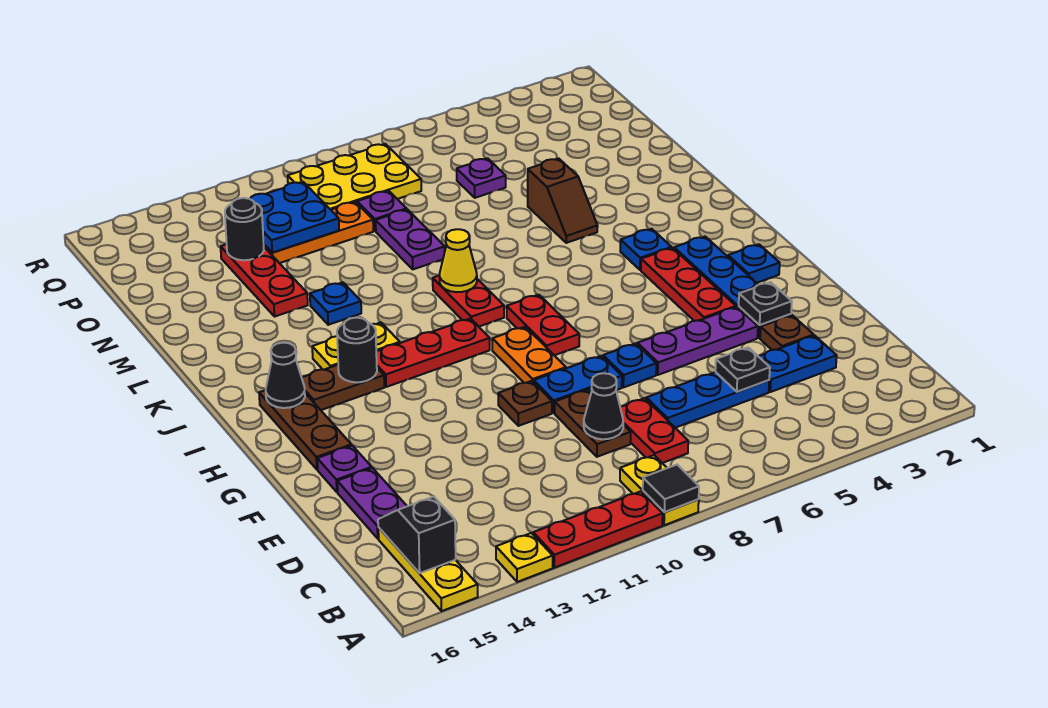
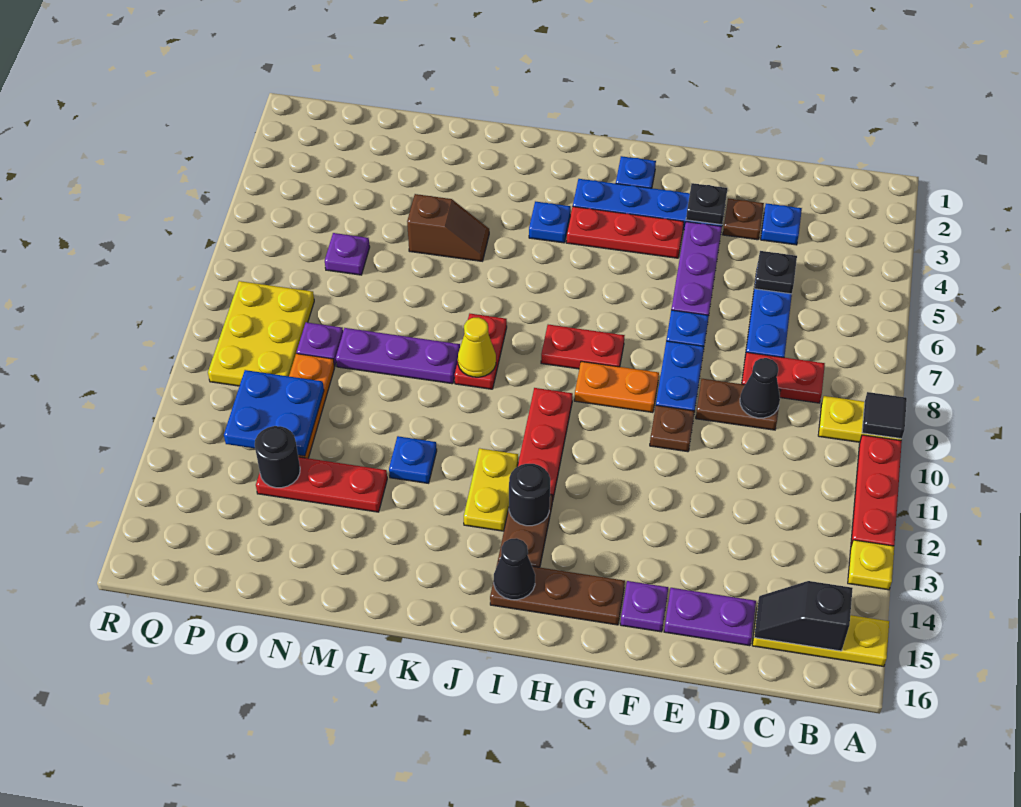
blue plate D3:D4 level 1 -> blue plate D3 level 1
red plate J9:K9 level 1 -> red plate K8:K9 level 1
purple plate M9:N9 level 1 -> purple plate L9:N9 level 1

